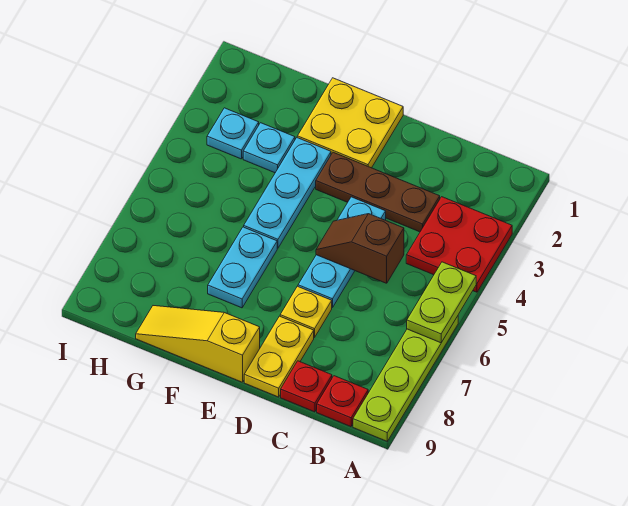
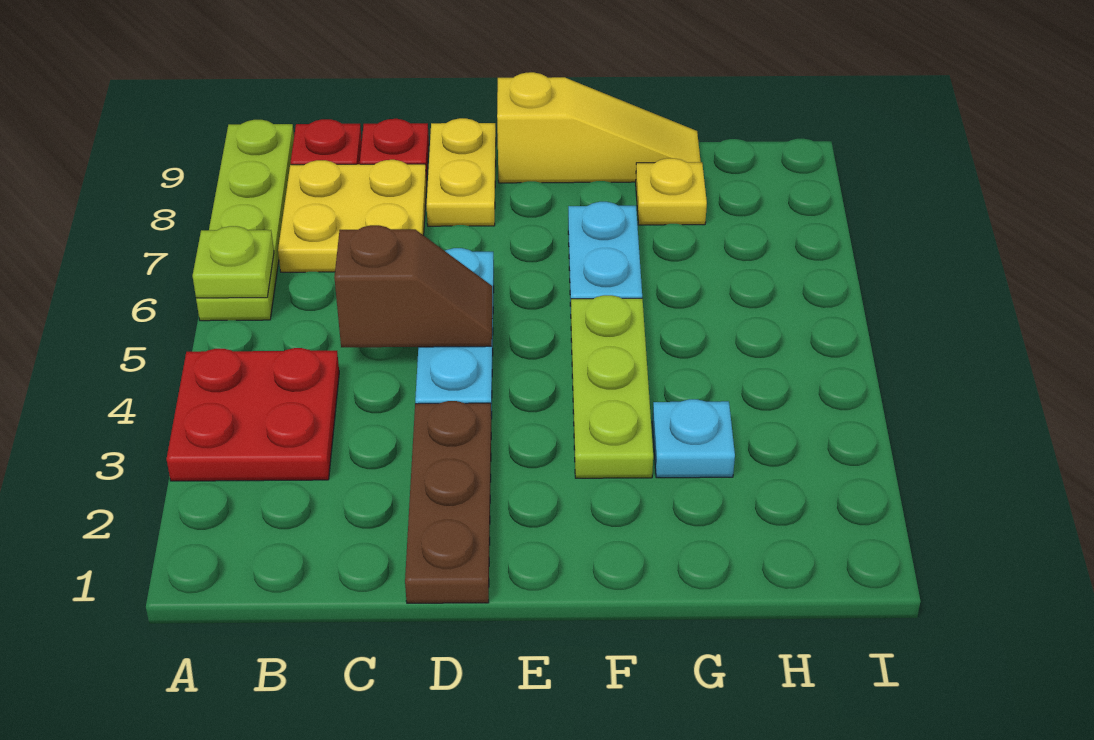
lime plate A5:A6 level 2 -> lime plate A6 level 2
brown plate C3:E3 level 1 -> brown plate D1:D3 level 1
yellow plate D7 level 1 -> yellow plate G8 level 1
yellow plate E1:F2 level 1 -> yellow plate B7:C8 level 1
cyan plate F3:F5 level 1 -> lime plate F3:F5 level 1
cyan plate H3 level 1 -> none

